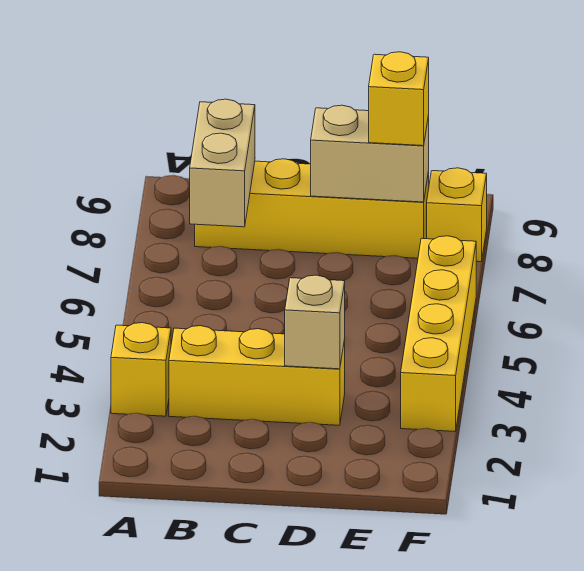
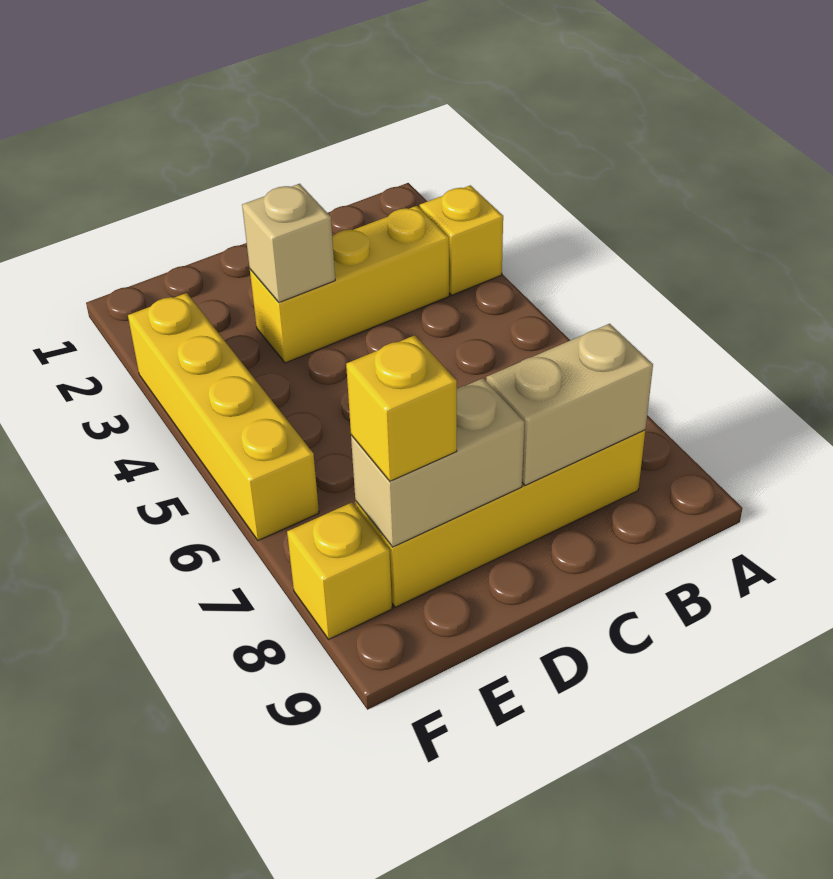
tan brick B7:B8 level 2 -> tan brick B8:C8 level 2

